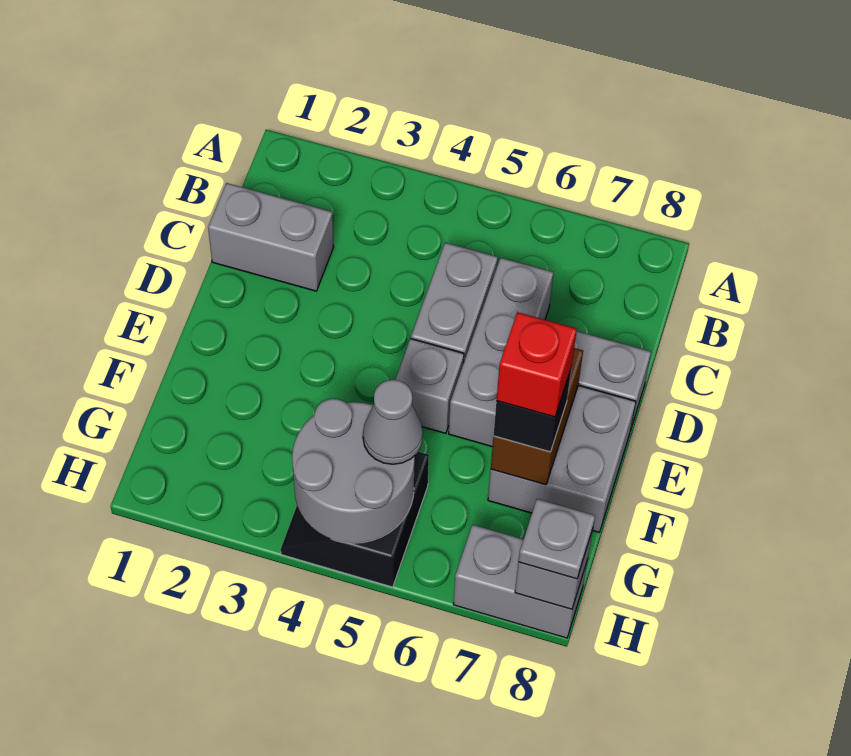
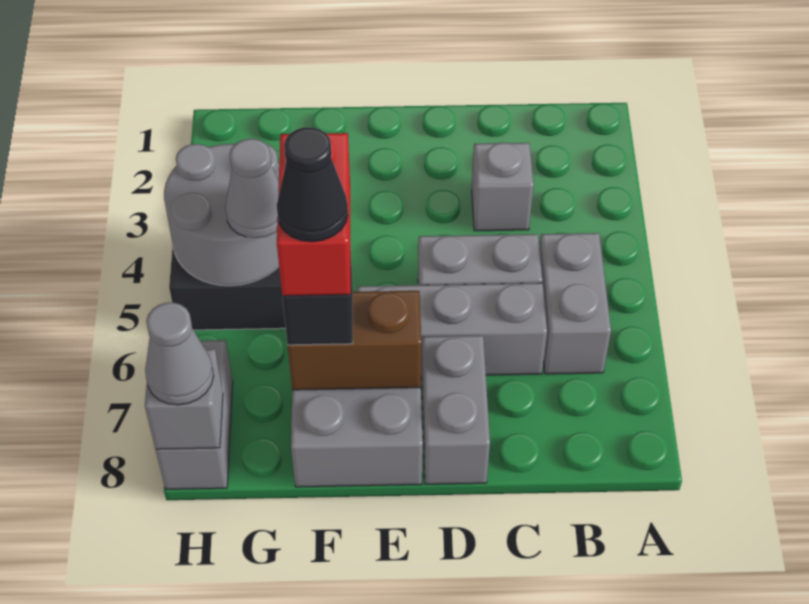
grey brick C1:C2 level 1 -> grey brick B5:B6 level 1
grey brick E5 level 1 -> grey brick C3 level 1
red brick F7 level 4 -> red brick F6:F7 level 4
none -> black cone F7 level 5
grey plate H8 level 3 -> grey cone H8 level 3

